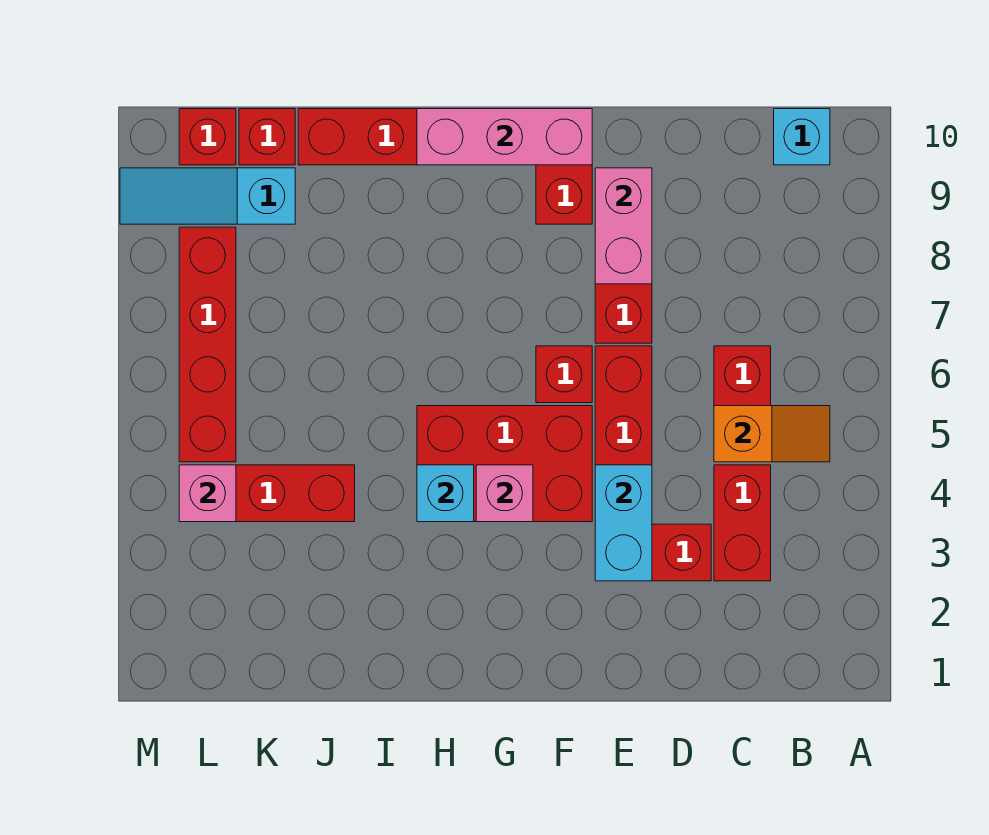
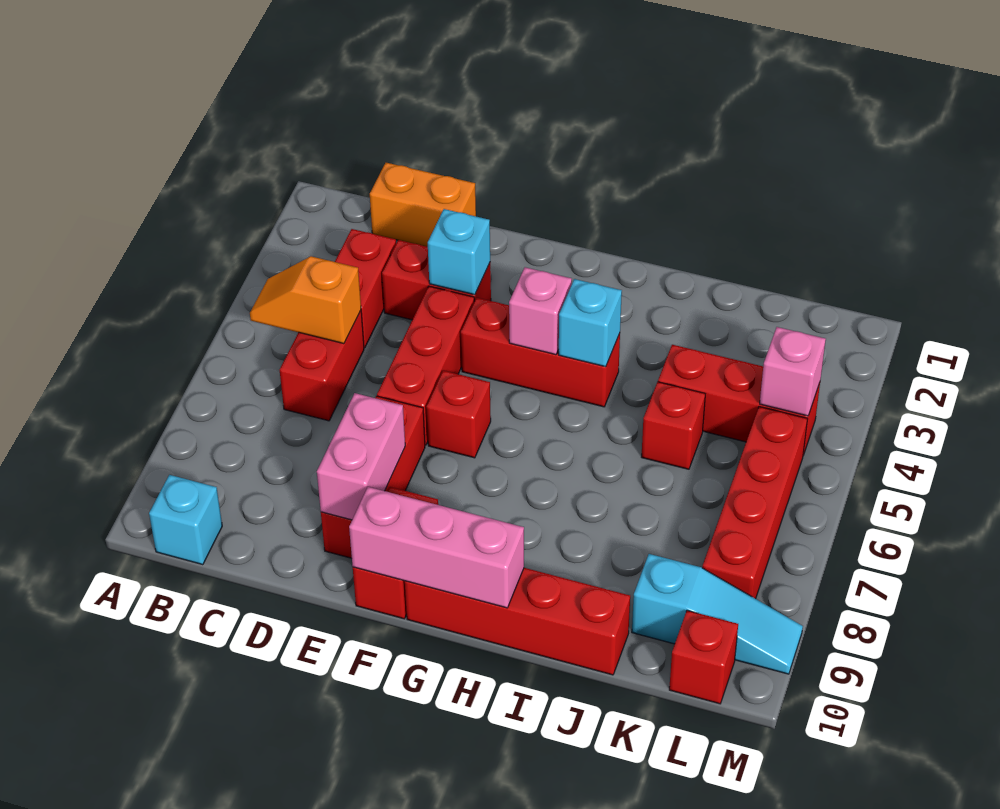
none -> orange brick C1:D1 level 1
cyan brick E3:E4 level 2 -> cyan brick E3 level 2
red brick F4:H5 level 1 -> red brick F4:H4 level 1
red brick K10 level 1 -> red brick J5 level 1

